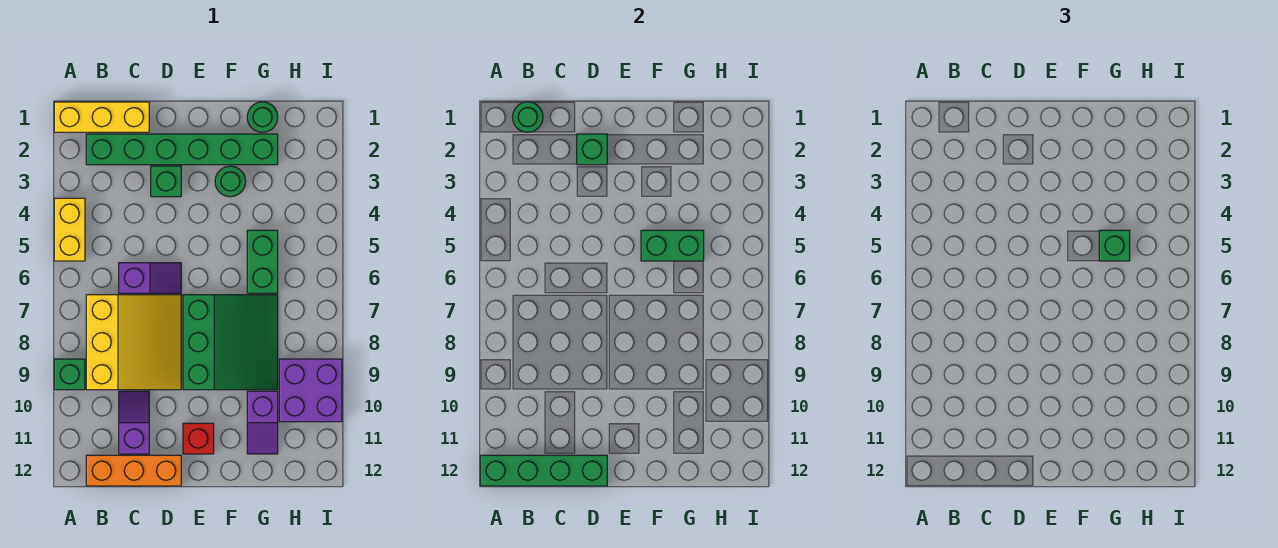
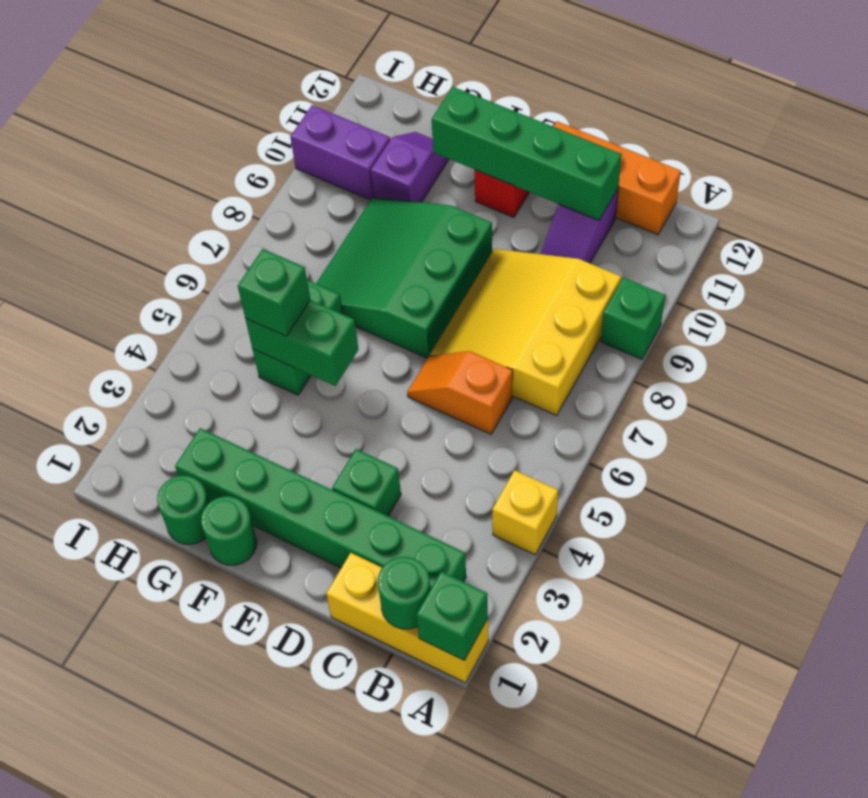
yellow brick A4:A5 level 1 -> yellow brick A4 level 1
green brick A12:D12 level 2 -> green brick C11:F11 level 2
purple slope C6:D6 level 1 top C -> orange slope C6:D6 level 1 top C
green brick D2 level 2 -> green brick A1 level 2
green round brick F3 level 1 -> green round brick F1 level 1
purple brick H9:I10 level 1 -> purple brick H10:I10 level 1

